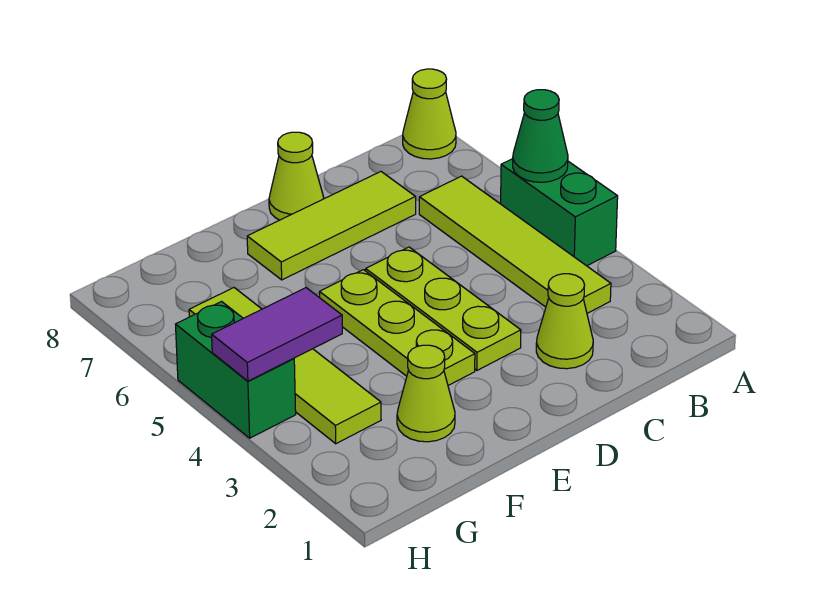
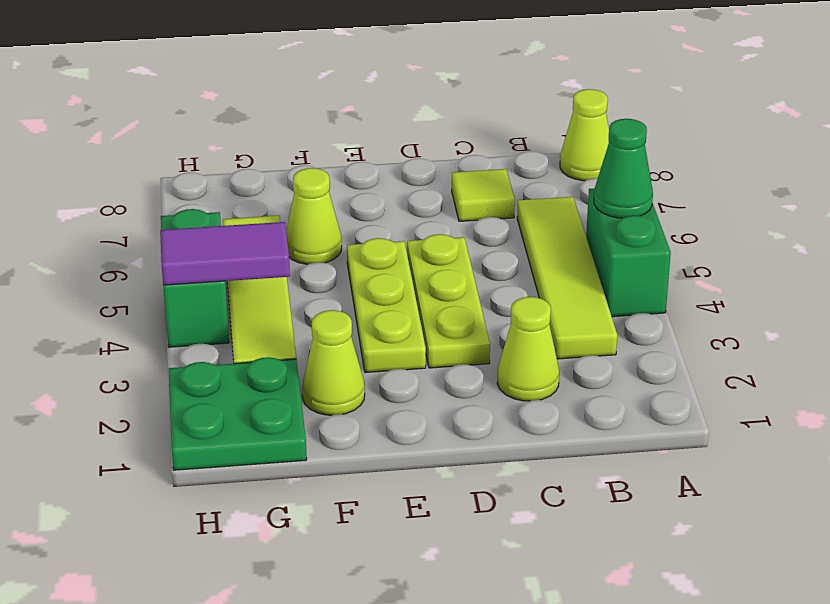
lime tile C7:E7 level 1 -> lime tile C7 level 1
lime cone D8 level 1 -> lime cone F6 level 1
none -> green plate G1:H2 level 1

